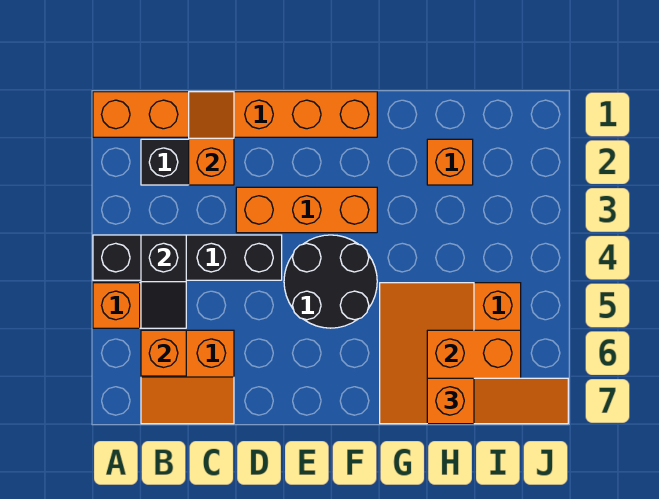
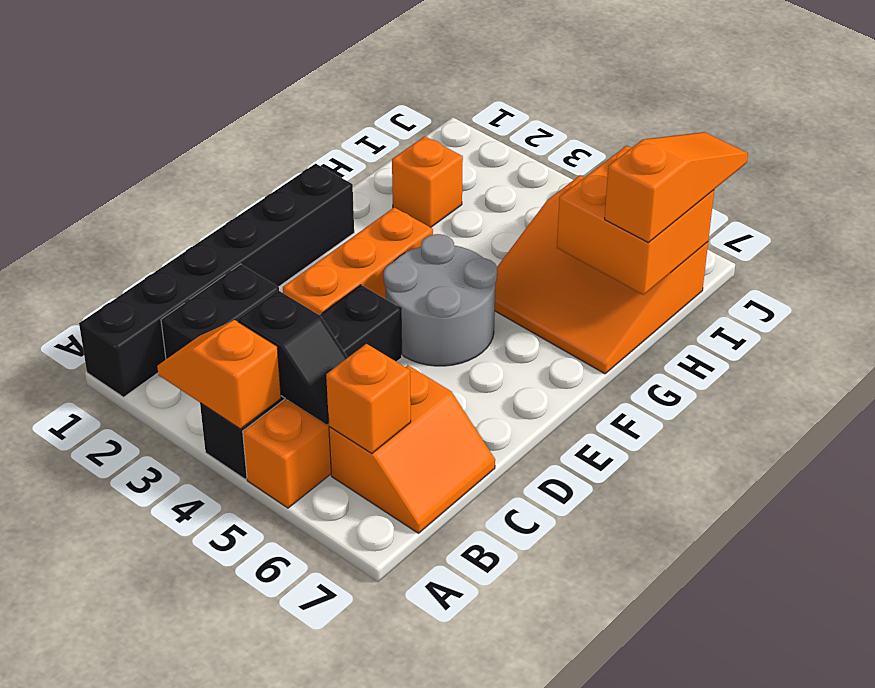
orange brick A1:F1 level 1 -> black brick A1:F1 level 1
orange slope C1:C2 level 2 top 2 -> orange slope A3:A4 level 2 top 4
black round brick E4:F5 level 1 -> grey round brick E4:F5 level 1

